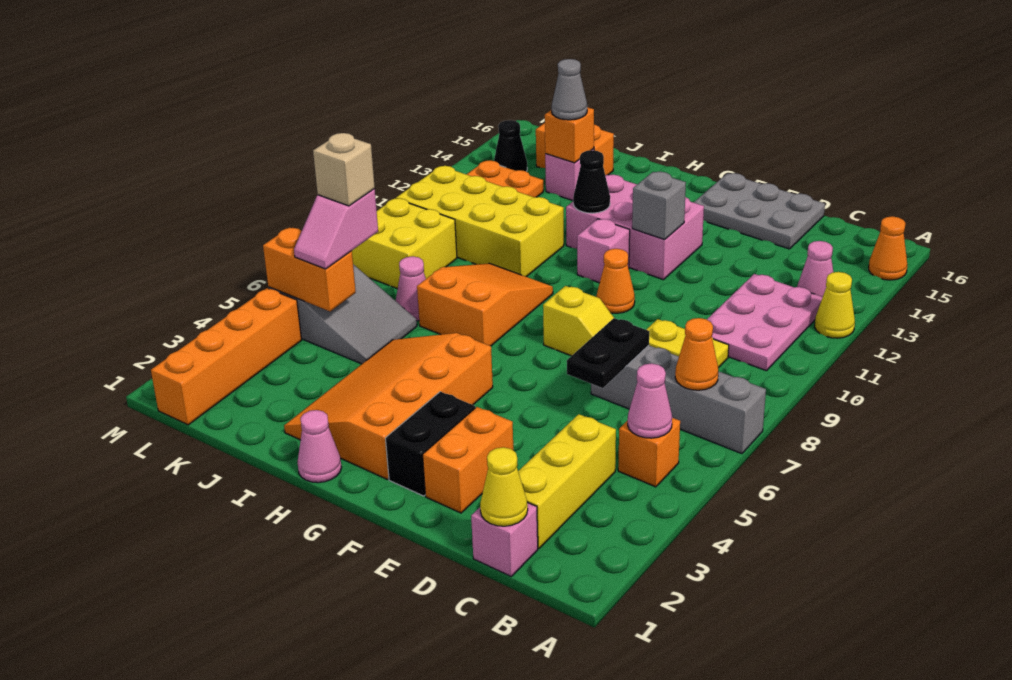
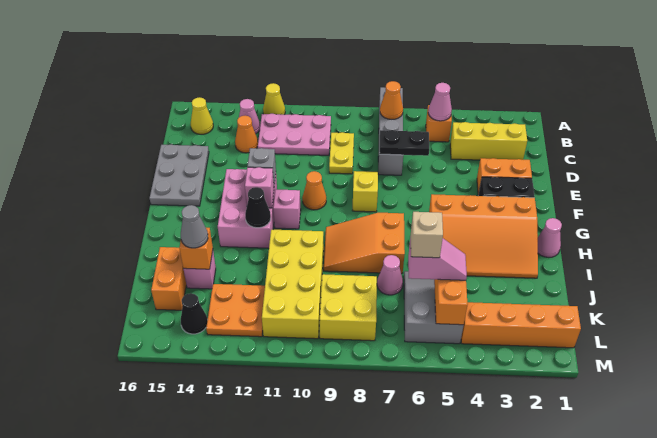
orange cone A15 level 1 -> orange cone C13 level 1
pink brick C1 level 1 -> pink brick G12 level 2
yellow cone C1 level 2 -> yellow cone B15 level 1

